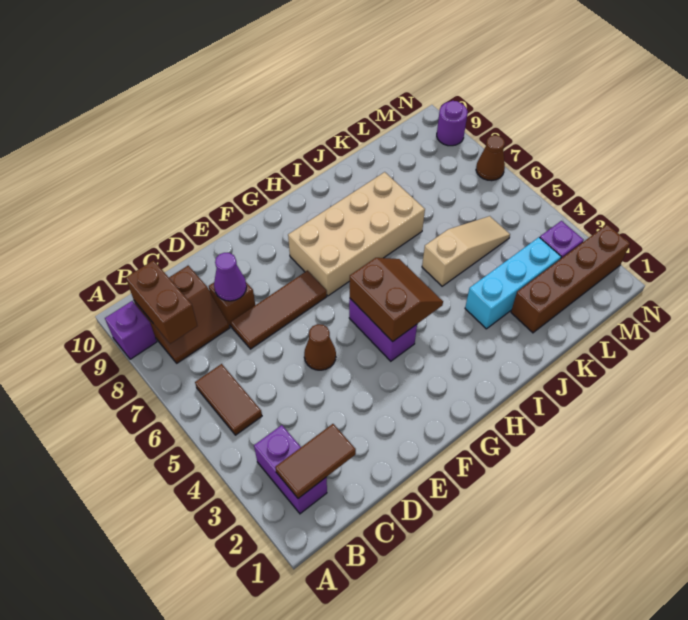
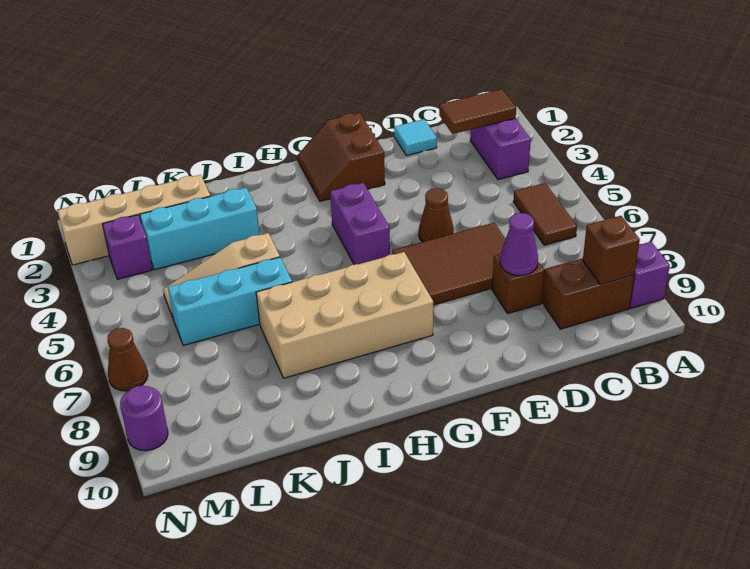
brown brick B8:B9 level 2 -> brown brick B9 level 2
none -> cyan tile D1 level 1
brown tile D7:F7 level 1 -> brown tile D6:F7 level 1
brown slope G4:H5 level 2 top G -> brown slope F1:G2 level 1 top F
none -> cyan brick J6:L6 level 1
brown brick K2:N2 level 1 -> tan brick K2:N2 level 1

